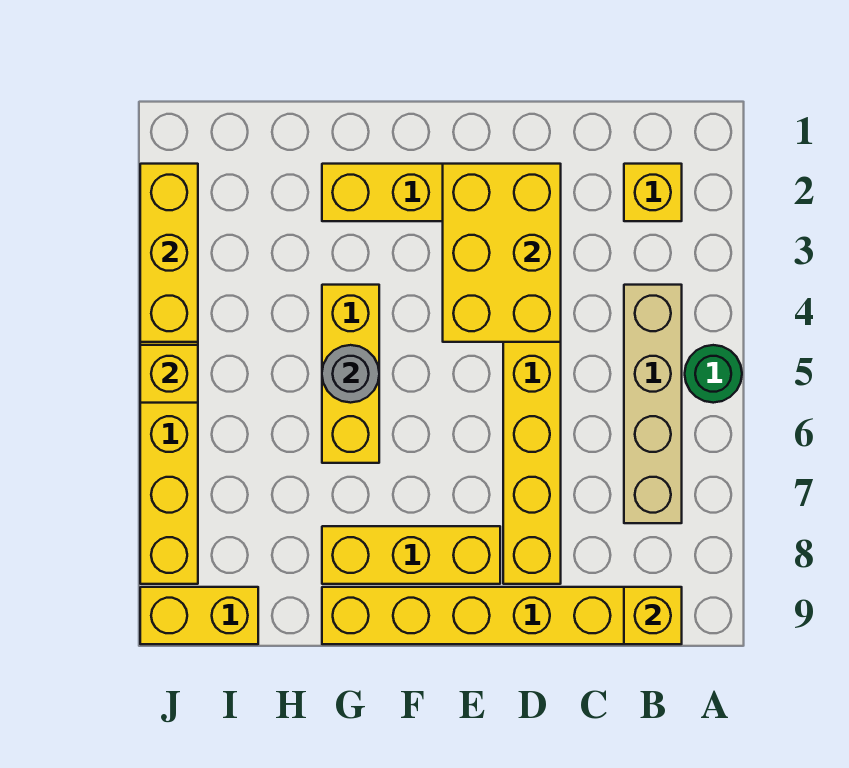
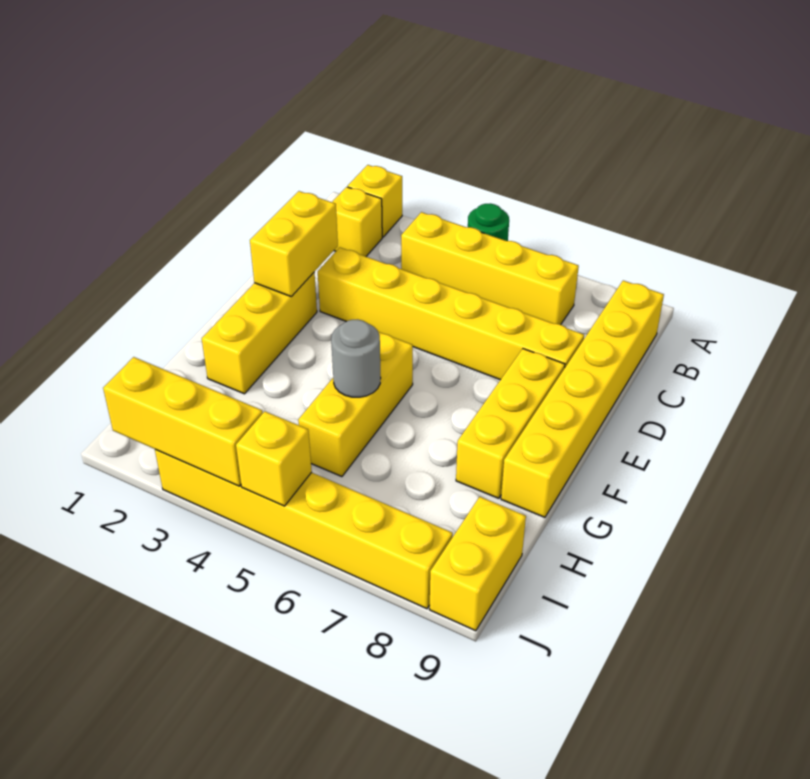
tan brick B4:B7 level 1 -> yellow brick B4:B7 level 1
yellow brick B9 level 2 -> yellow brick A2 level 1
yellow brick D2:E4 level 2 -> yellow brick D2:E2 level 2
yellow brick G4:G6 level 1 -> yellow brick F5:H5 level 1

